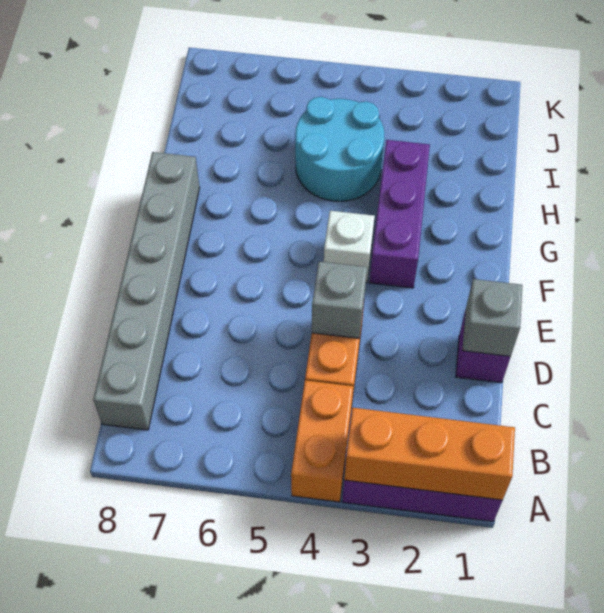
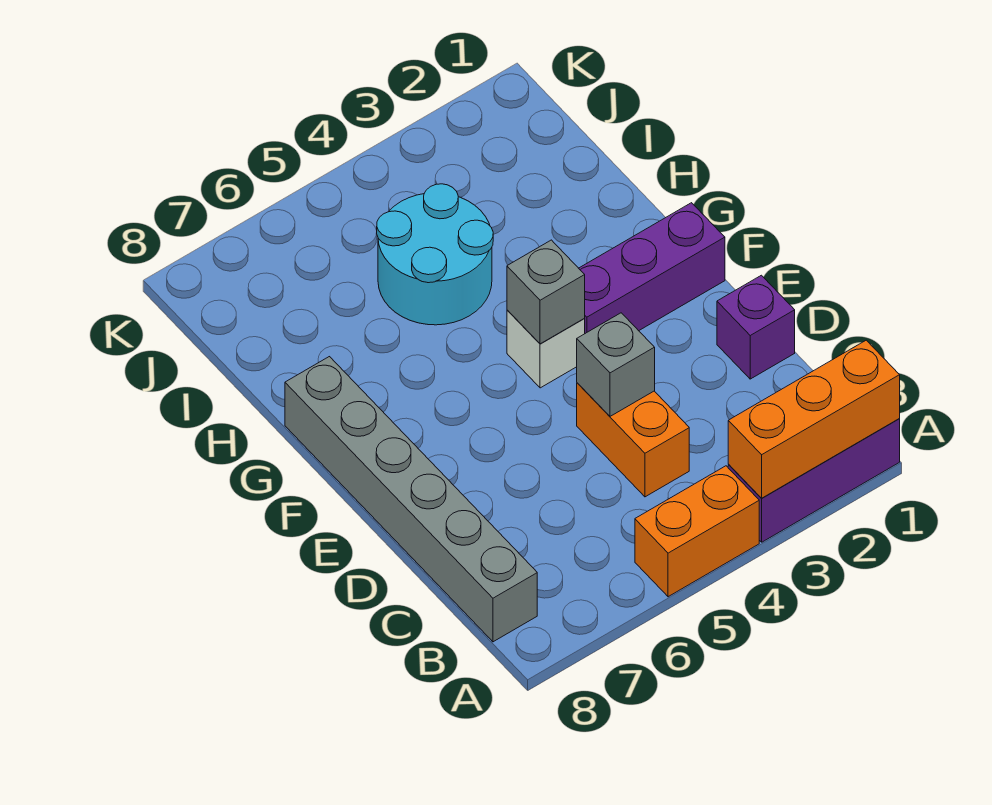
orange brick A4:B4 level 1 -> orange brick A4:A5 level 1
grey brick D1 level 2 -> grey brick F4 level 2
purple brick F3:H3 level 1 -> purple brick F1:F3 level 1

